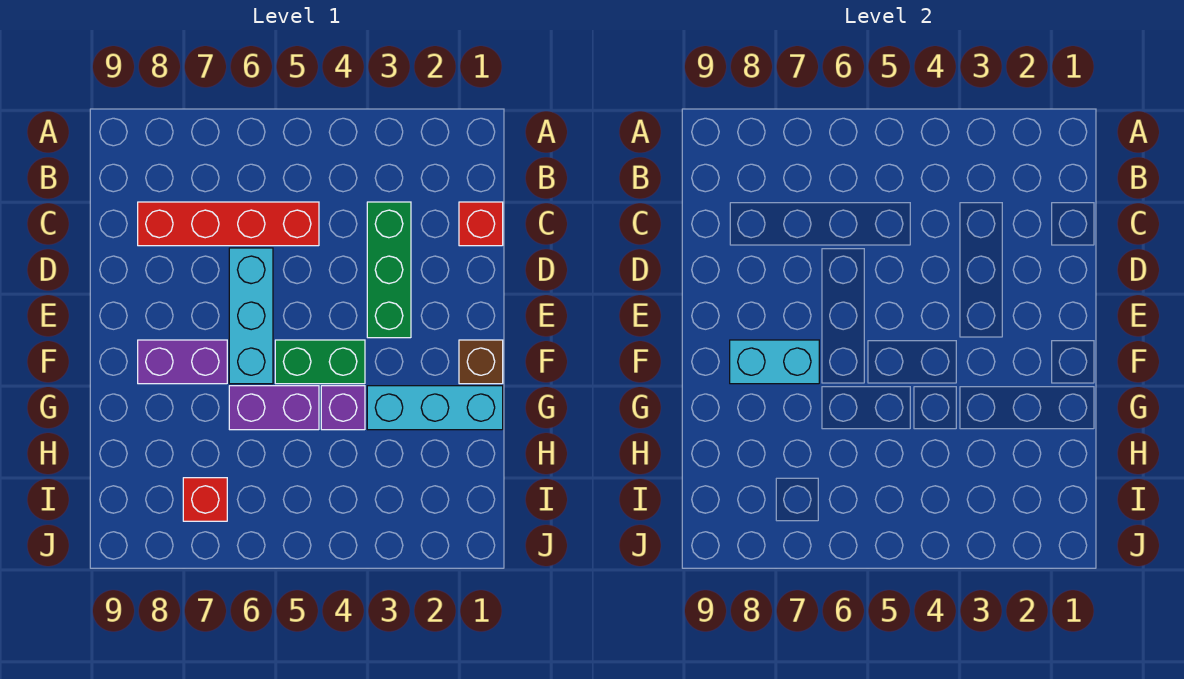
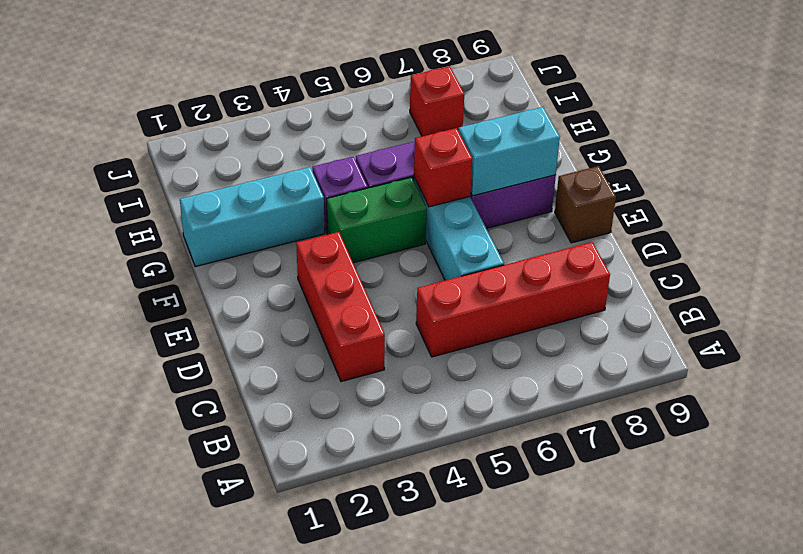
red brick C1 level 1 -> red brick F6 level 2
green brick C3:E3 level 1 -> red brick C3:E3 level 1
brown brick F1 level 1 -> brown brick E9 level 1

